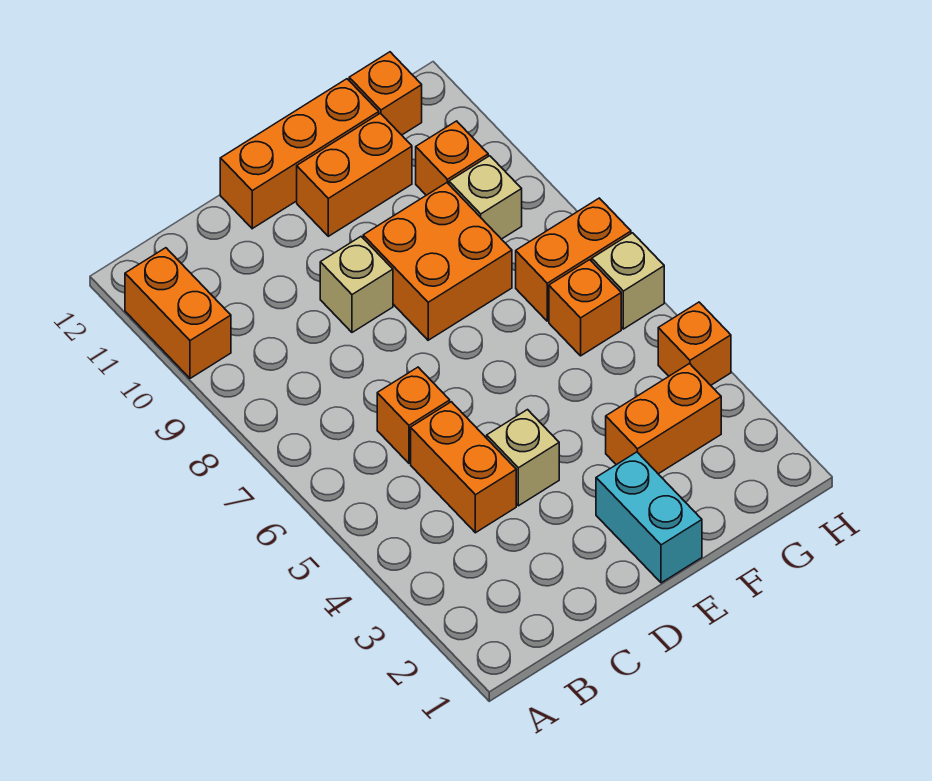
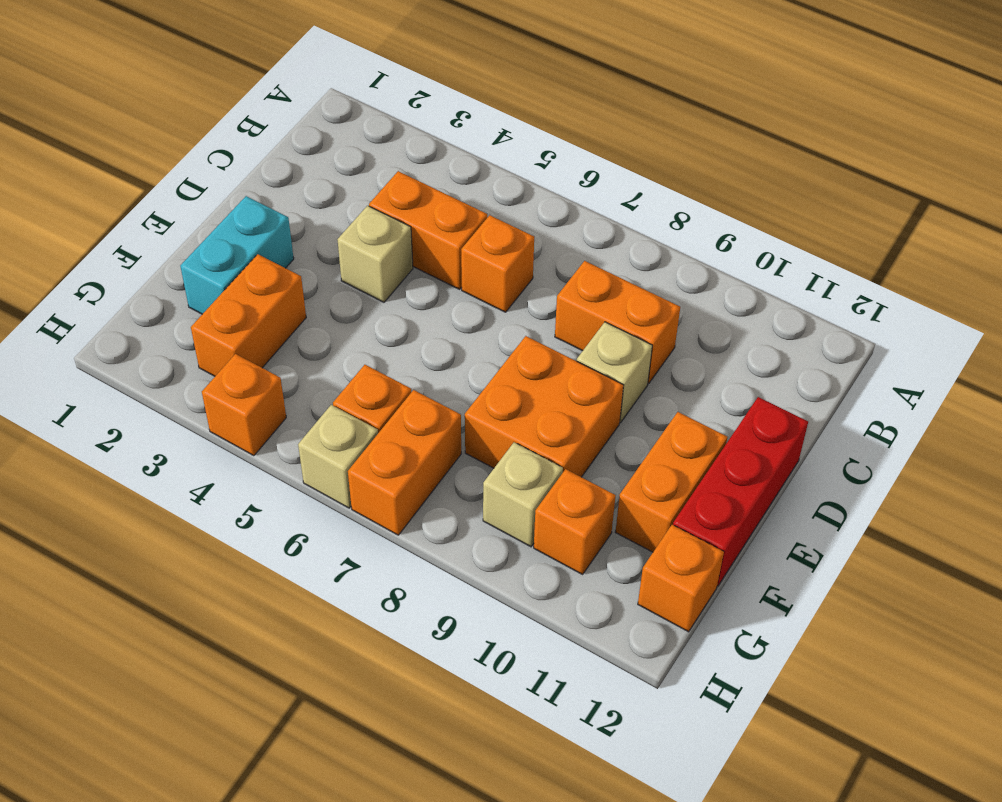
orange brick A10:A11 level 1 -> orange brick C8:C9 level 1
orange brick D12:F12 level 1 -> red brick D12:F12 level 1
cyan brick E1:E2 level 1 -> cyan brick E2:F2 level 1

